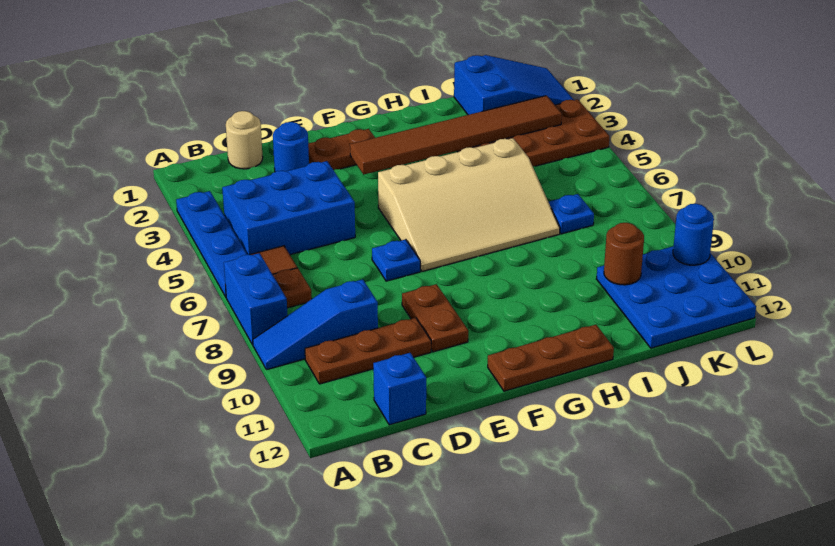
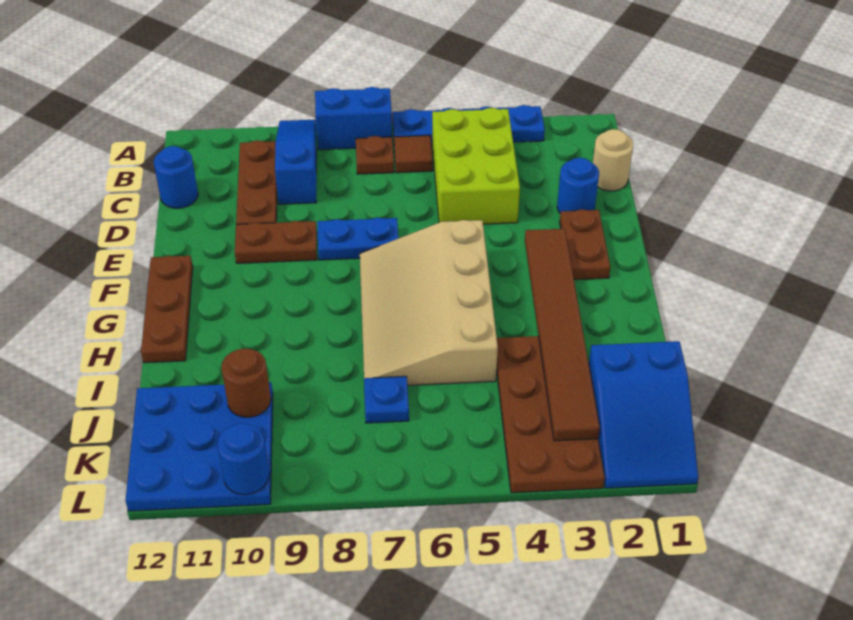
blue brick B4:D5 level 1 -> lime brick B4:D5 level 1
blue brick C12 level 1 -> blue round brick C12 level 1
blue plate E7 level 1 -> blue plate E7:E8 level 1

